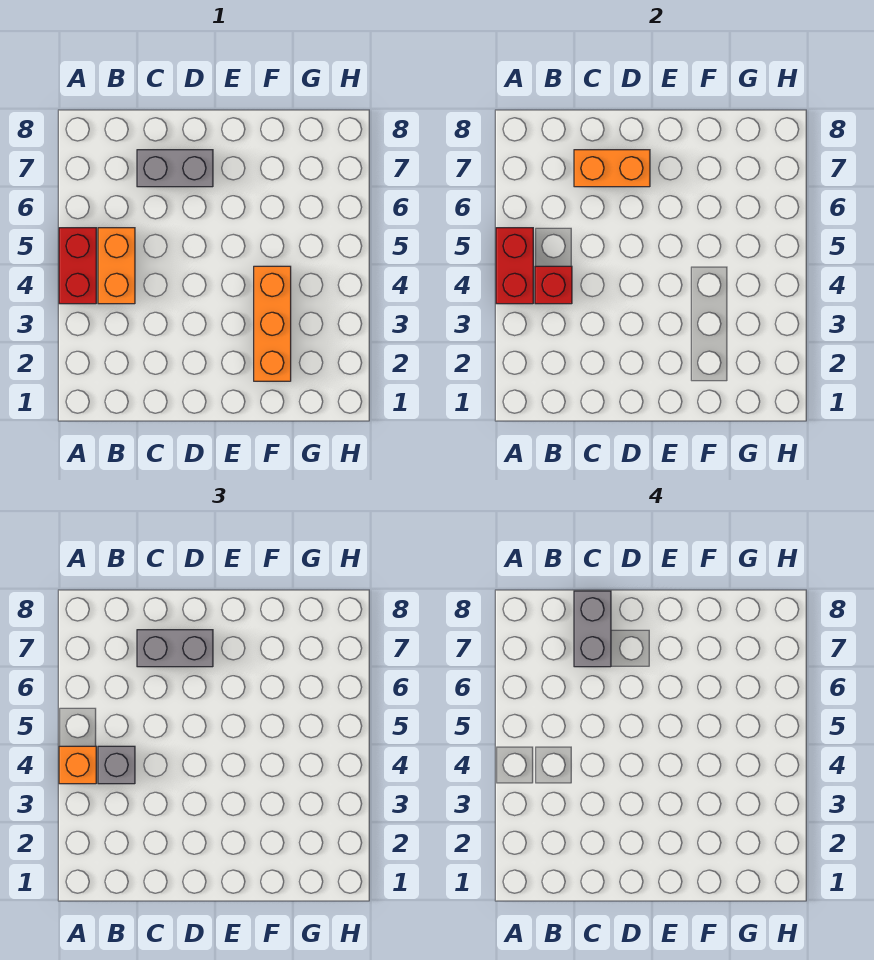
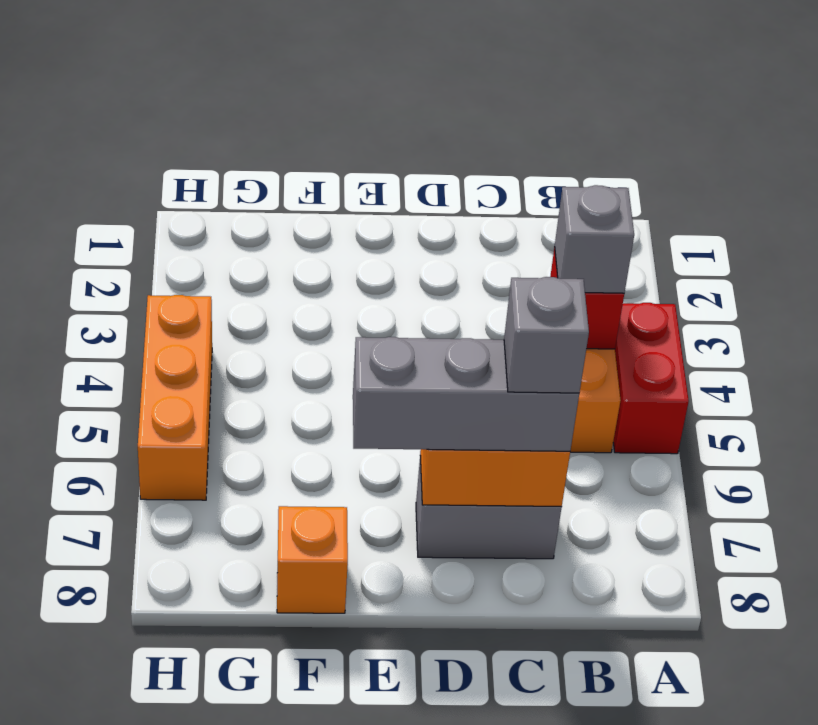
red brick A4:A5 level 2 -> none
orange brick A4 level 3 -> orange brick F8 level 1
grey brick C7:D7 level 3 -> grey brick C7:E7 level 3
grey brick C7:C8 level 4 -> grey brick C7 level 4
orange brick F2:F4 level 1 -> orange brick H4:H6 level 1

